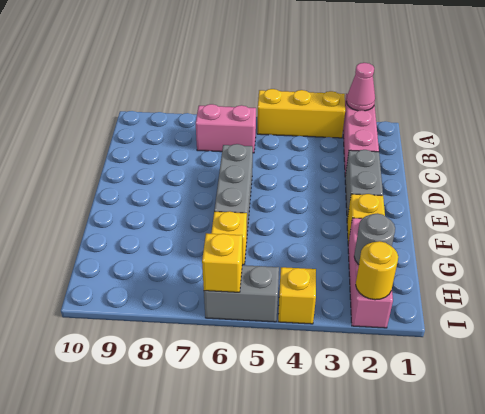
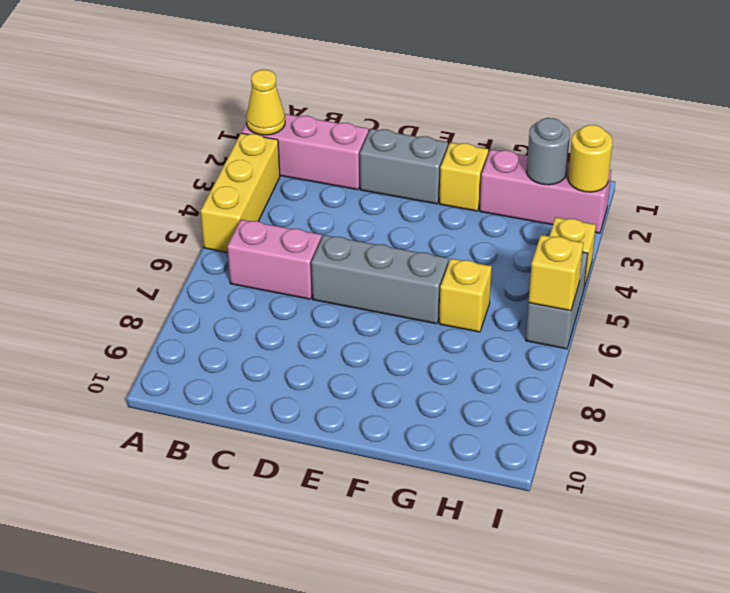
pink cone A2 level 2 -> yellow cone A2 level 2
pink brick B6:B7 level 1 -> pink brick B6:C6 level 1

